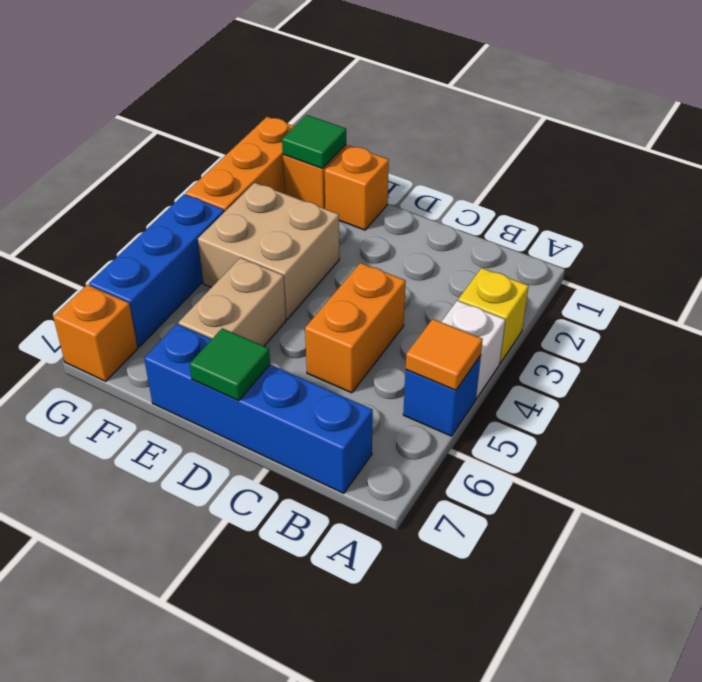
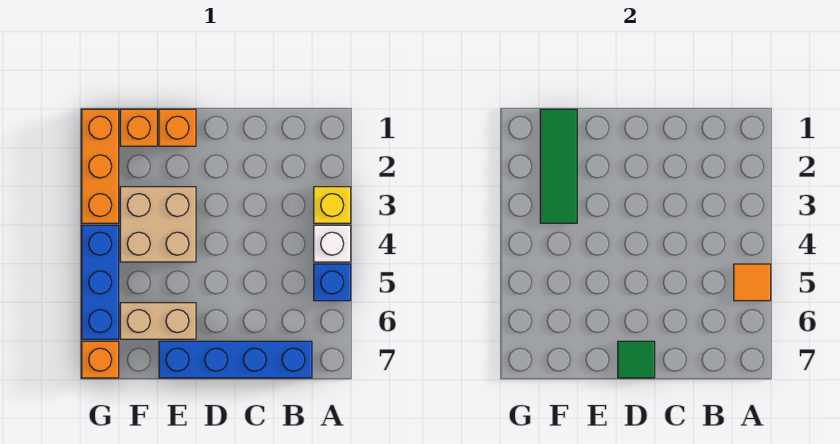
orange brick C4:C5 level 1 -> none
tan brick E5:E6 level 1 -> tan brick E6:F6 level 1
green tile F1 level 2 -> green tile F1:F3 level 2

